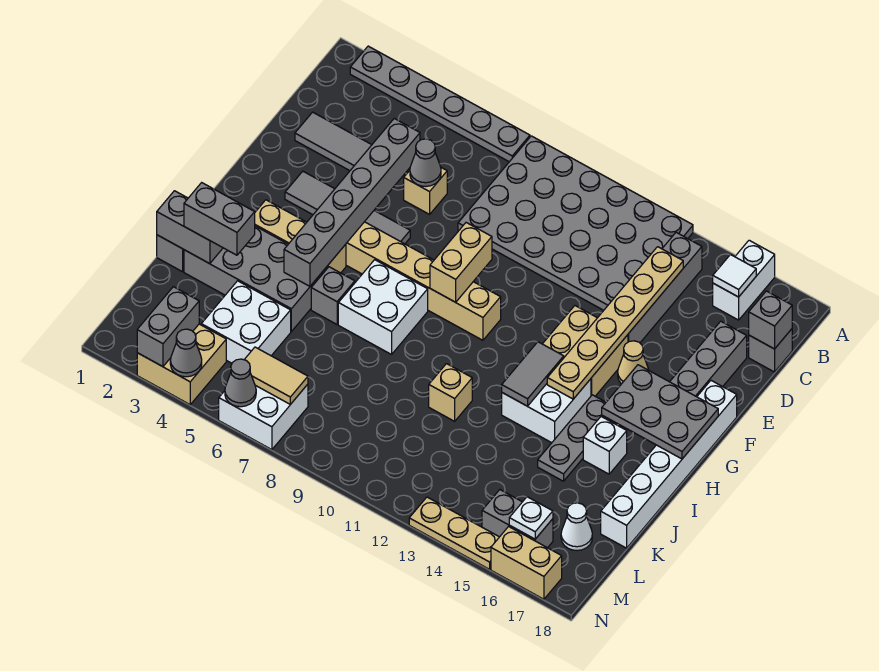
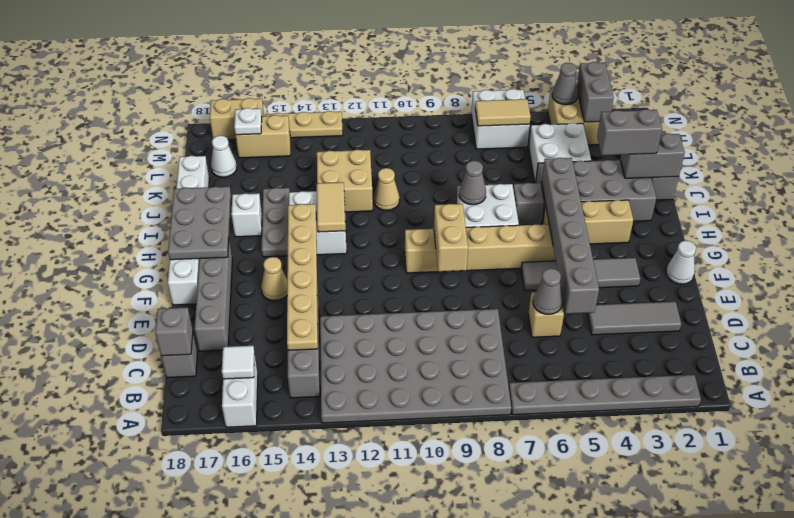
none -> white cone F1 level 1
tan brick F13:G14 level 1 -> tan brick J12:K13 level 1
grey plate G16:H18 level 2 -> grey plate G17:I18 level 2
grey tile H13:I13 level 2 -> tan tile H13:I13 level 2
tan brick J11 level 1 -> tan cone J11 level 1
grey brick M15:M16 level 1 -> tan brick M15:M16 level 1
grey cone N6 level 2 -> grey cone I8 level 2

